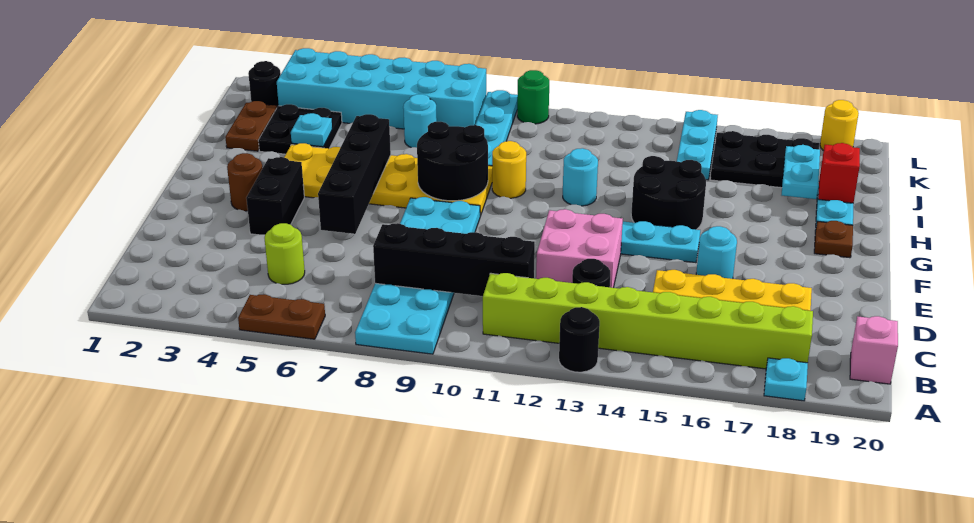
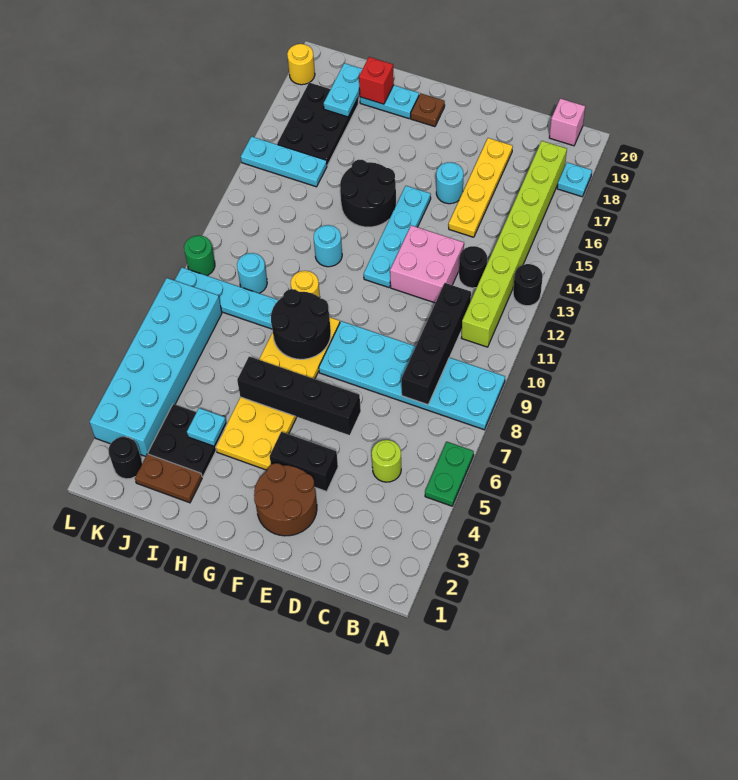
brown plate A5:A6 level 1 -> green plate A5:A6 level 1
brown round brick F3 level 1 -> brown round brick E2:F3 level 1
cyan plate I18:J18 level 2 -> cyan plate J18:J19 level 2
cyan round brick J7 level 1 -> cyan round brick J10 level 1

